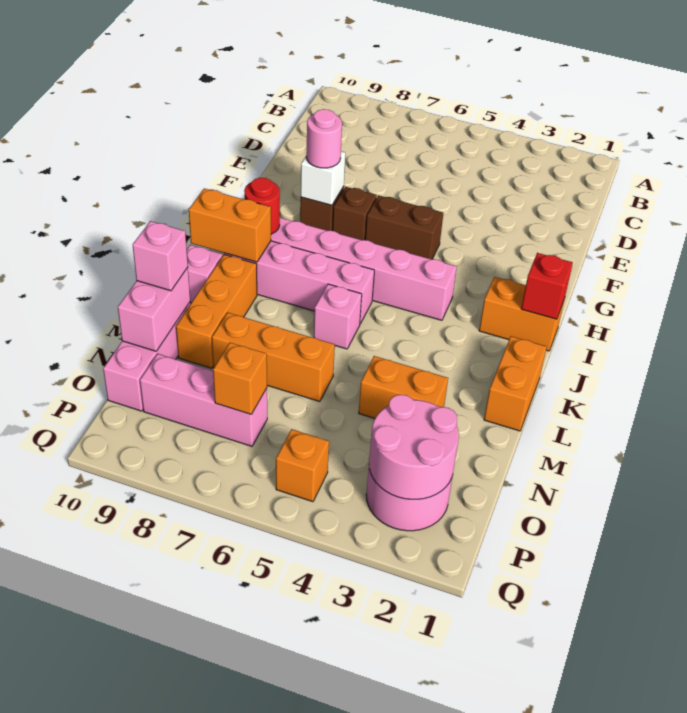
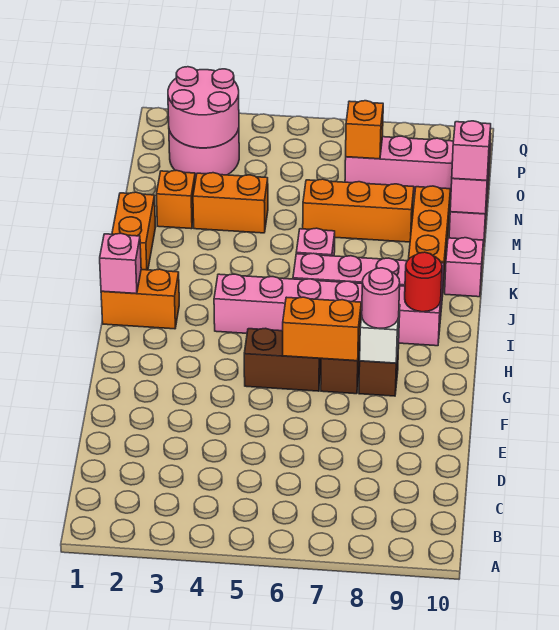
red brick I1 level 2 -> pink brick I1 level 2
orange brick J9:J10 level 2 -> orange brick G6:G7 level 2
orange brick P5 level 1 -> orange brick M2 level 1

